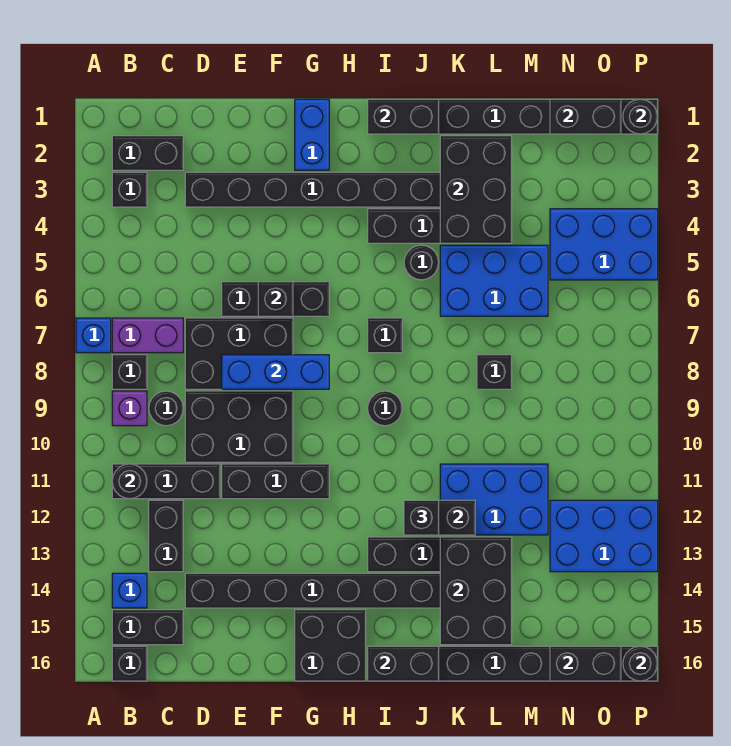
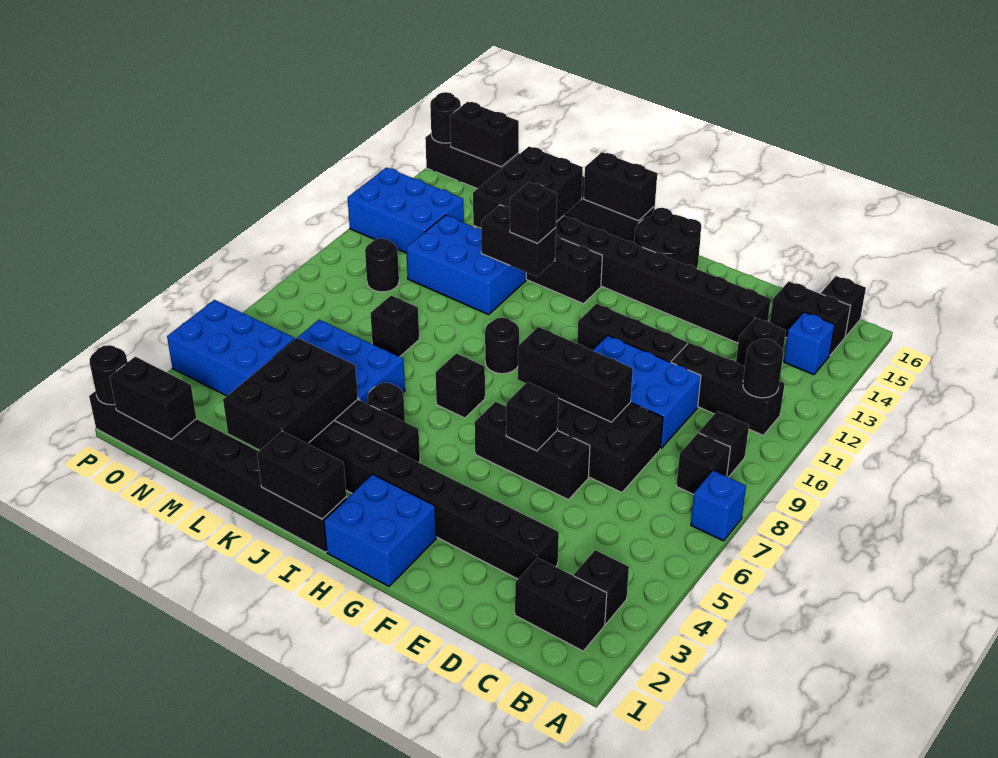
purple brick B7:C7 level 1 -> none
purple brick B9 level 1 -> black brick B9 level 1
black round brick C9 level 1 -> black round brick N10 level 1
black brick C12:C13 level 1 -> black brick C13 level 1
black brick D9:F10 level 1 -> blue brick D9:F10 level 1
blue brick E8:G8 level 2 -> black brick E8:G8 level 2
blue brick G1:G2 level 1 -> blue brick G1:H2 level 1
black brick G15:H16 level 1 -> black round brick G15:H16 level 1

